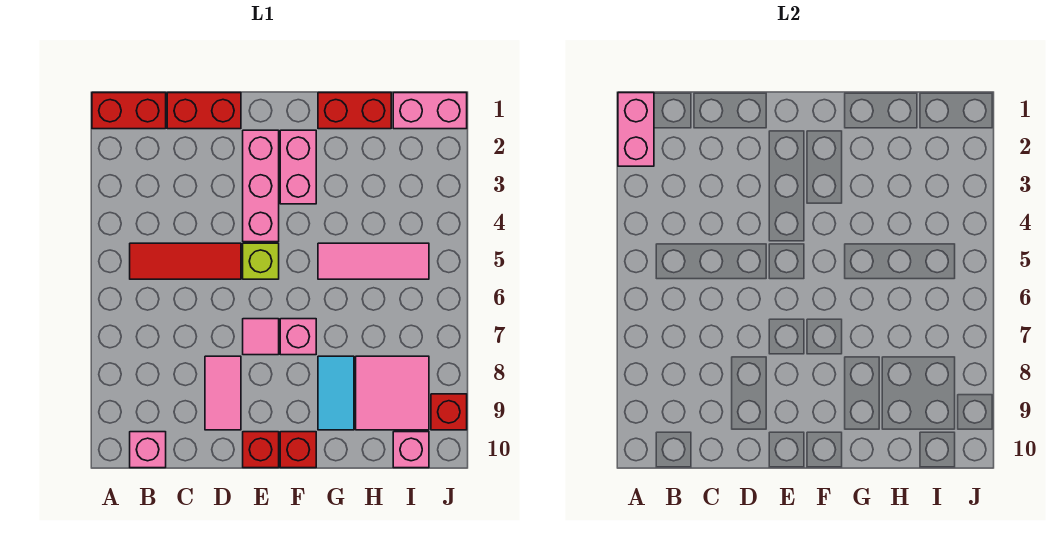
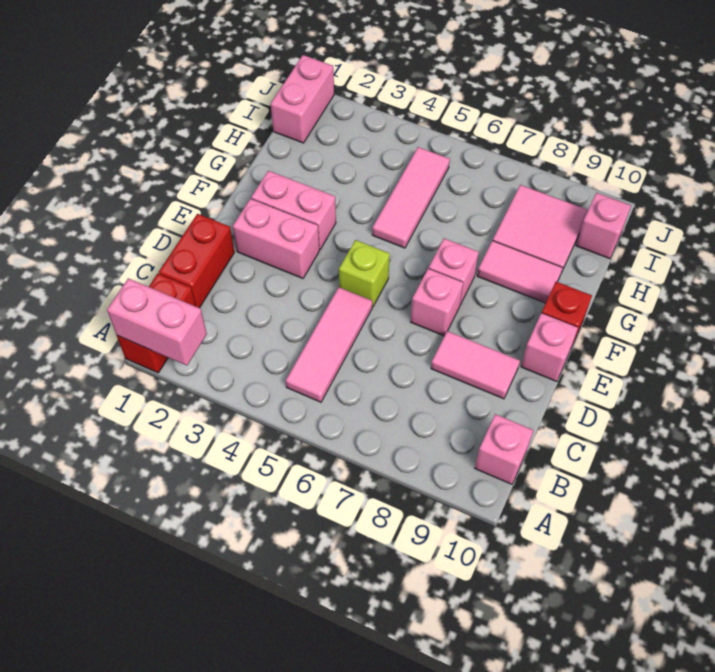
red tile B5:D5 level 1 -> pink tile B5:D5 level 1
pink brick E2:E4 level 1 -> pink brick E2:E3 level 1
pink tile E7 level 1 -> pink brick E7 level 1
red brick E10 level 1 -> pink brick E10 level 1
red brick G1:H1 level 1 -> none
cyan tile G8:G9 level 1 -> pink tile G8:G9 level 1
red brick J9 level 1 -> none

